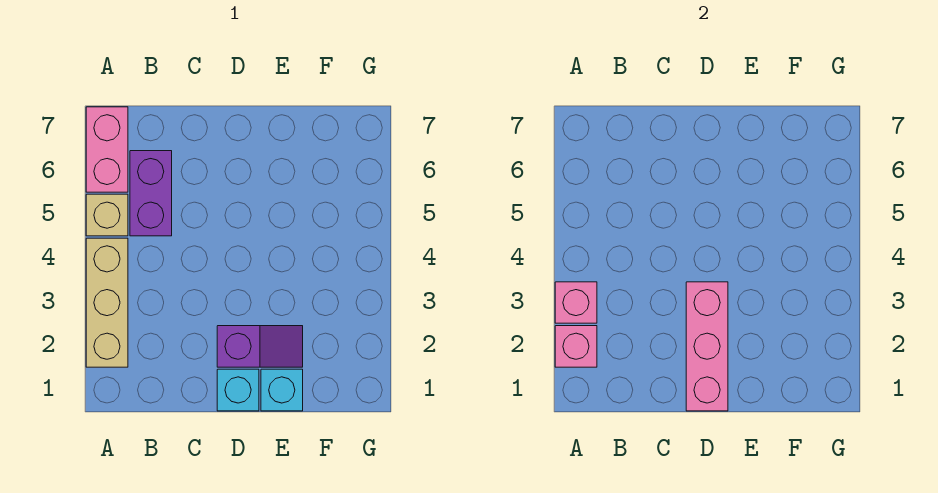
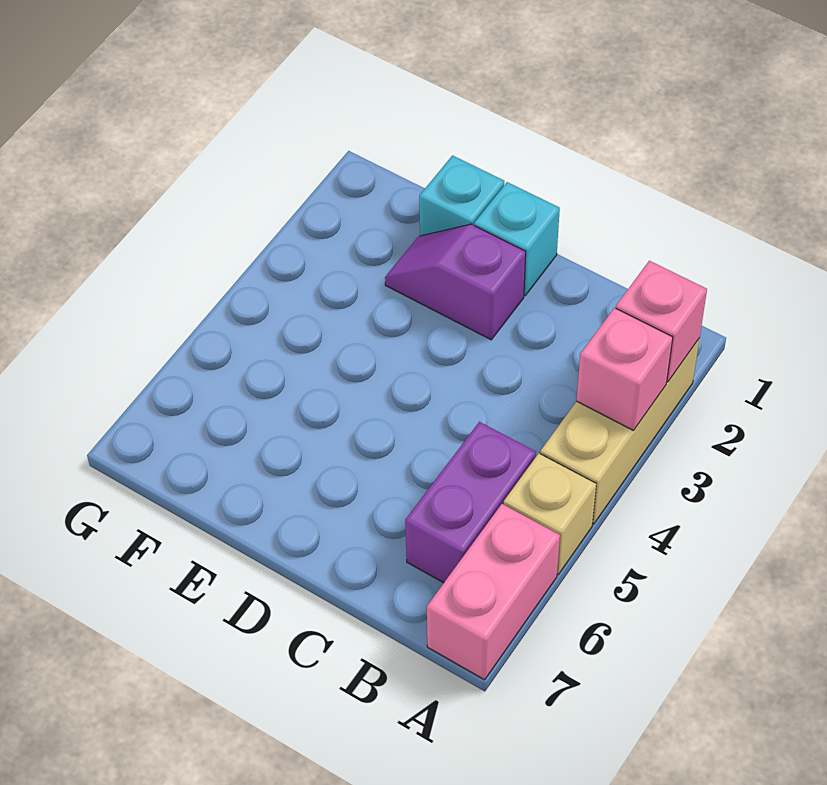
pink brick D1:D3 level 2 -> none

